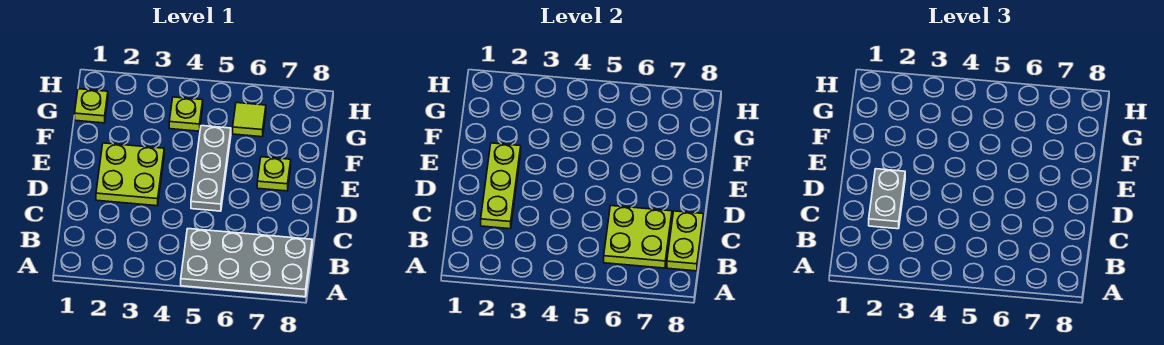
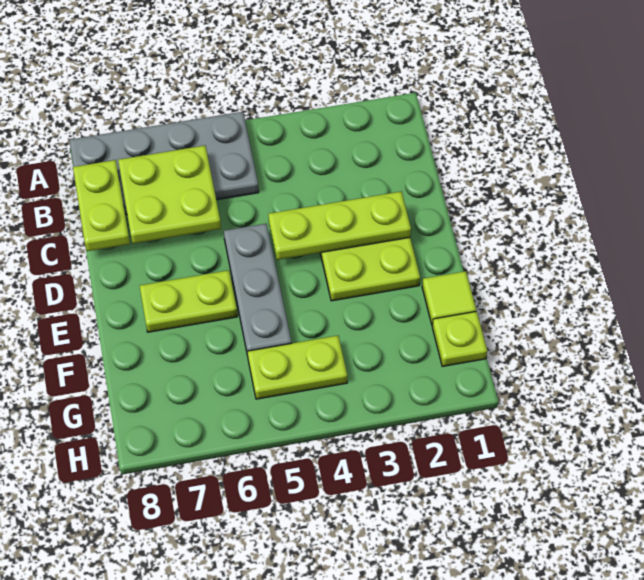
lime plate C2:E2 level 2 -> lime plate D2:D4 level 2
grey plate C2:D2 level 3 -> none
lime plate E7 level 1 -> lime plate E6:E7 level 1
lime plate G4 level 1 -> lime plate G4:G5 level 1
lime tile G6 level 1 -> lime tile F1 level 1

